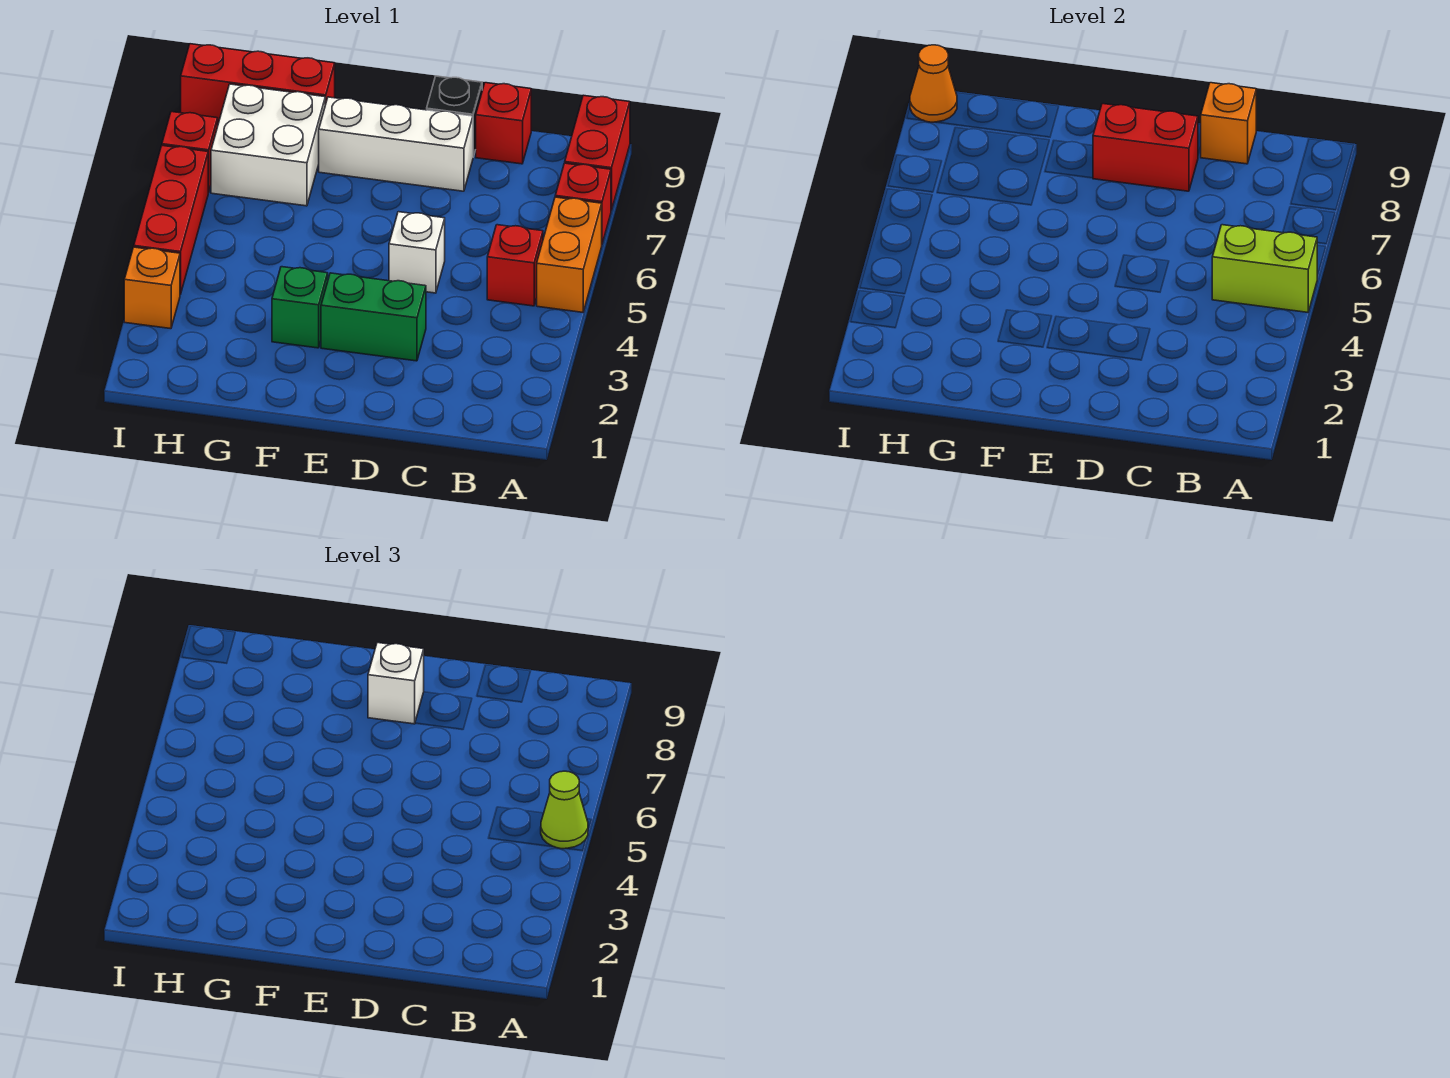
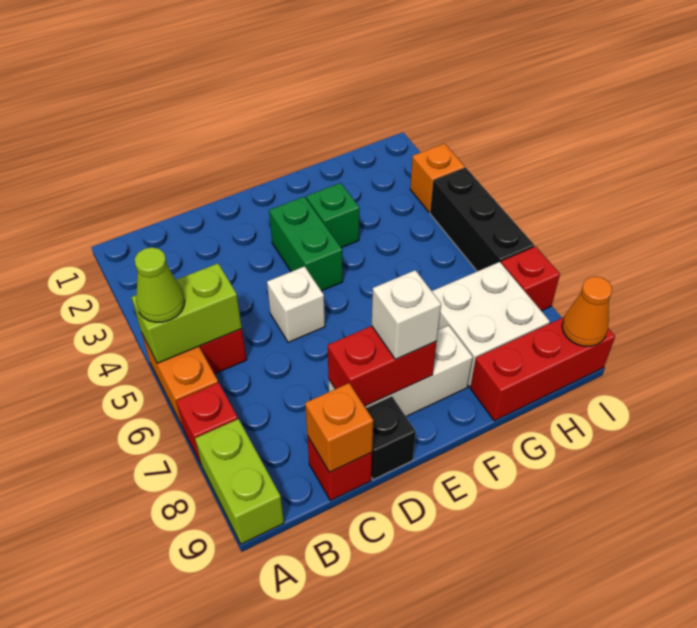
red brick A8:A9 level 1 -> lime brick A8:A9 level 1
green brick D3:E3 level 1 -> green brick E3:E4 level 1
red brick I4:I6 level 1 -> black brick I4:I6 level 1

